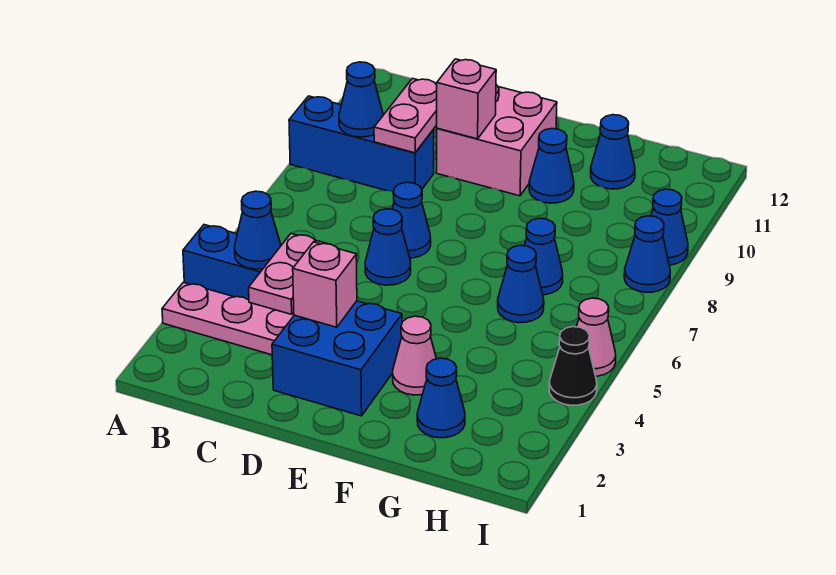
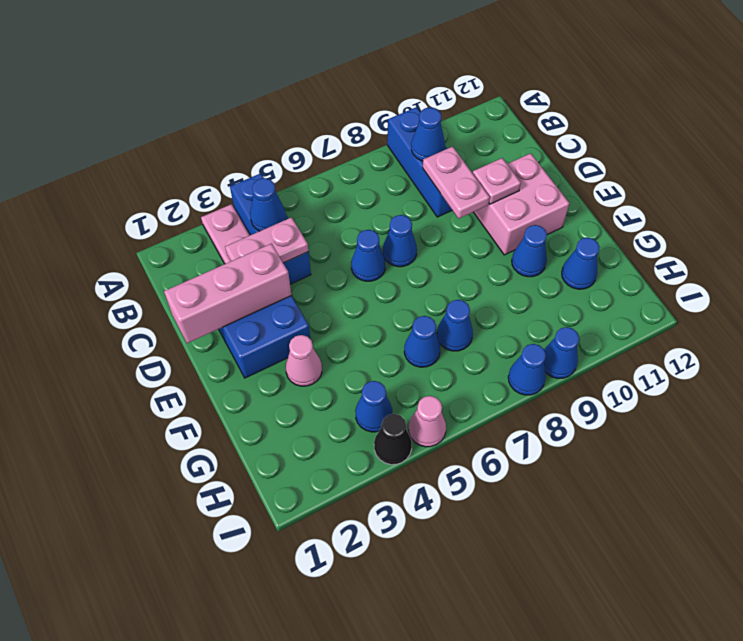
pink plate C9:C10 level 2 -> pink plate C9:D9 level 2
pink brick D3 level 2 -> pink brick D1:D3 level 2
pink brick D10 level 2 -> pink plate D10 level 2
blue cone G2 level 1 -> blue cone H4 level 1

